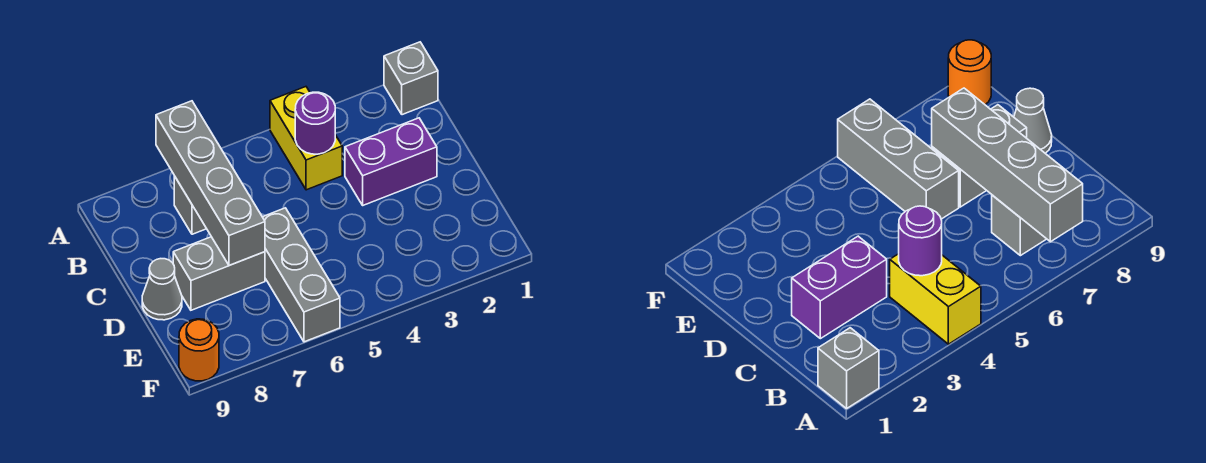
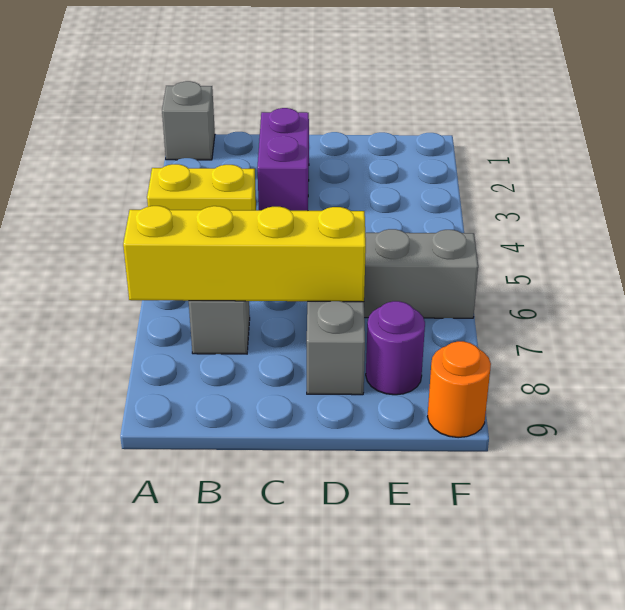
grey brick A7:D7 level 2 -> yellow brick A7:D7 level 2
purple round brick B4 level 2 -> purple round brick E8 level 1
grey cone D9 level 1 -> none

